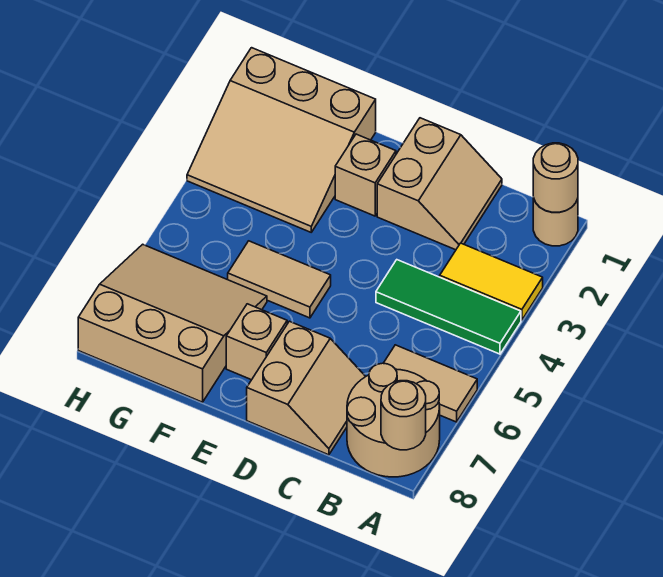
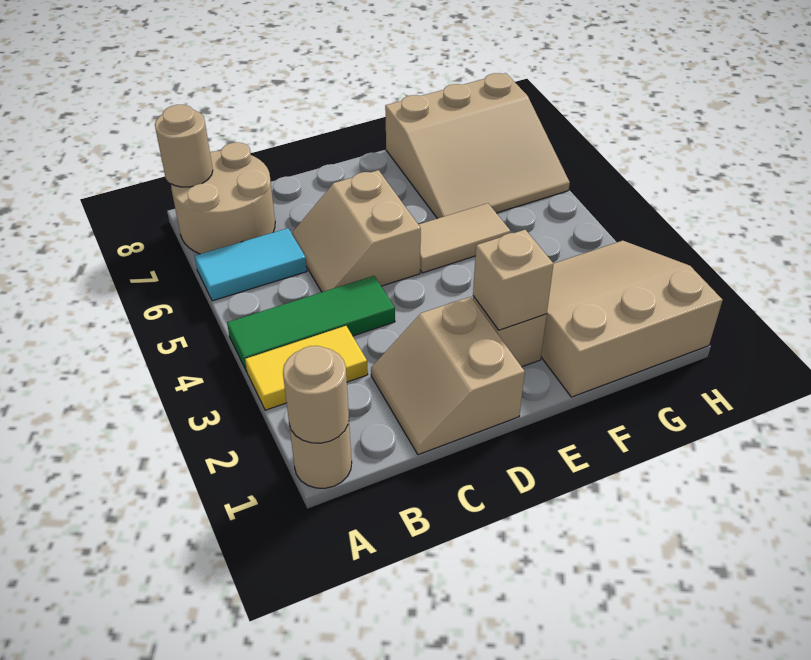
tan tile A6:B6 level 1 -> cyan tile A6:B6 level 1
tan slope C7:D8 level 1 top D -> tan slope C5:D6 level 1 top D
tan brick E7 level 1 -> tan brick E2 level 2

